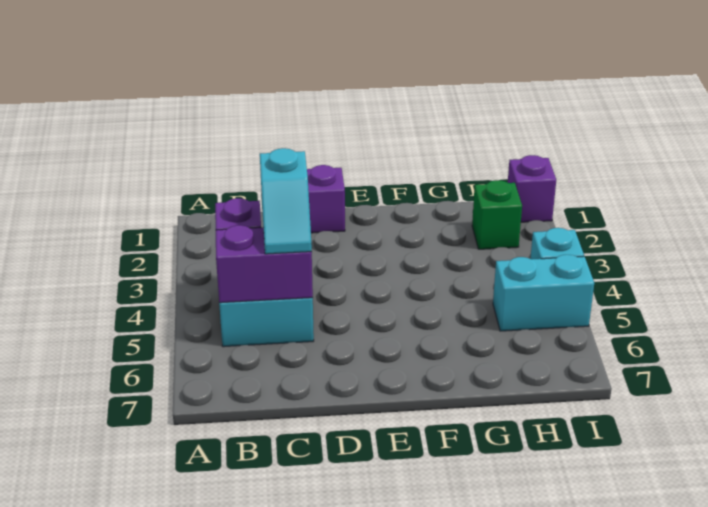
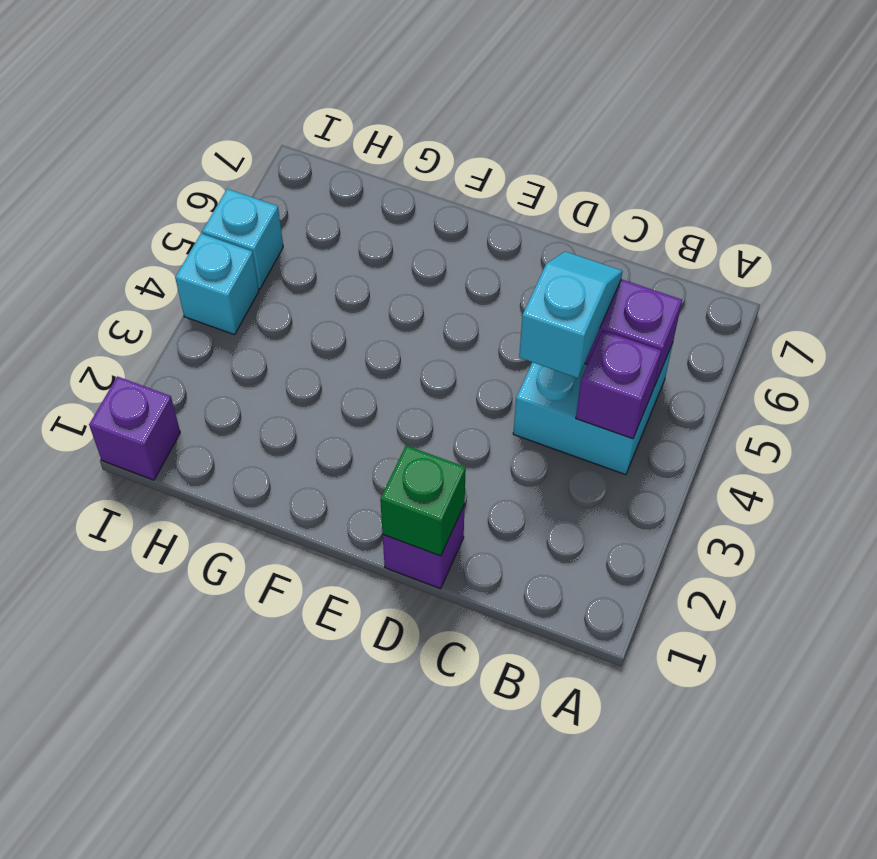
green brick H2 level 1 -> green brick D1 level 2
cyan brick H5:I5 level 1 -> cyan brick I5 level 1

